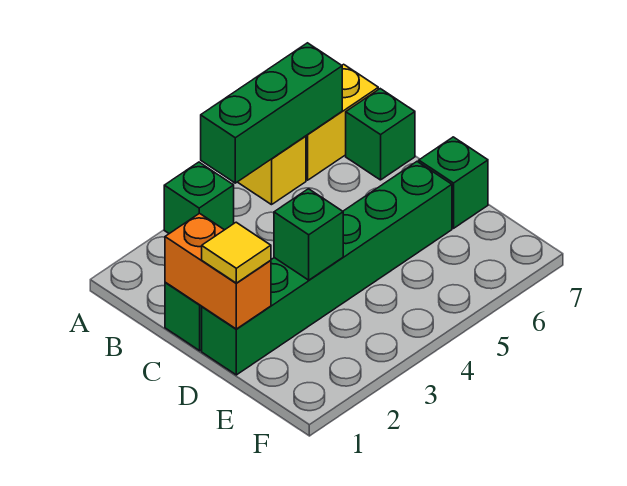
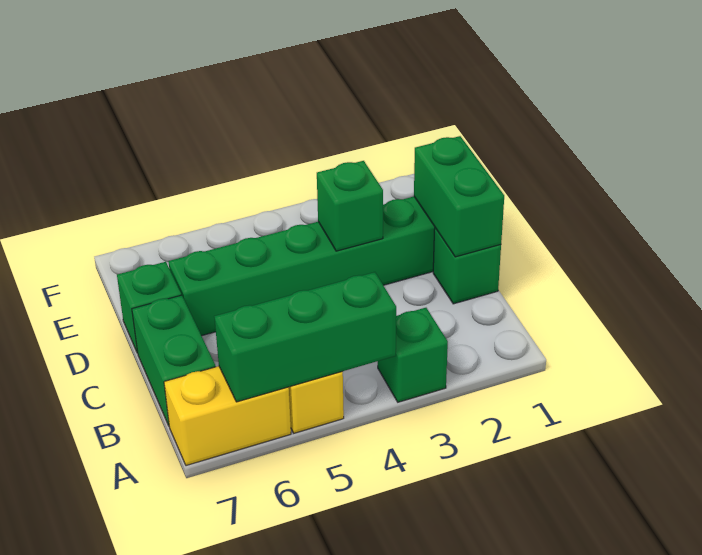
green brick B7 level 1 -> green brick B7:C7 level 1
orange brick C1:D1 level 2 -> green brick C1:D1 level 2
yellow tile D1 level 3 -> none

